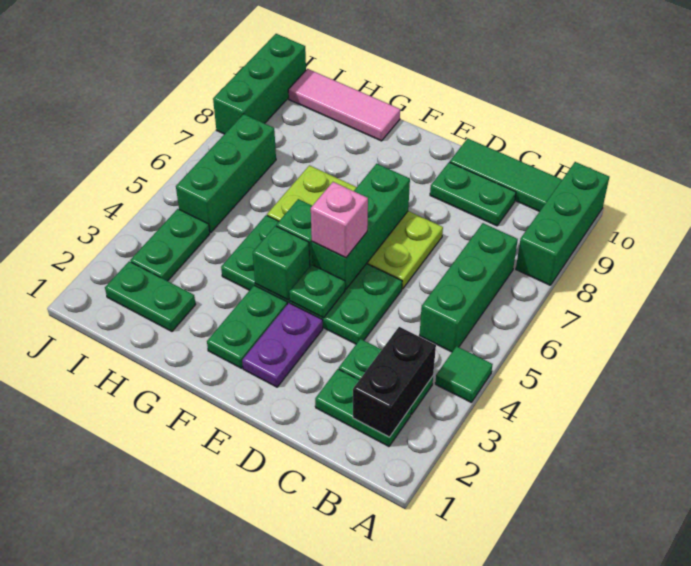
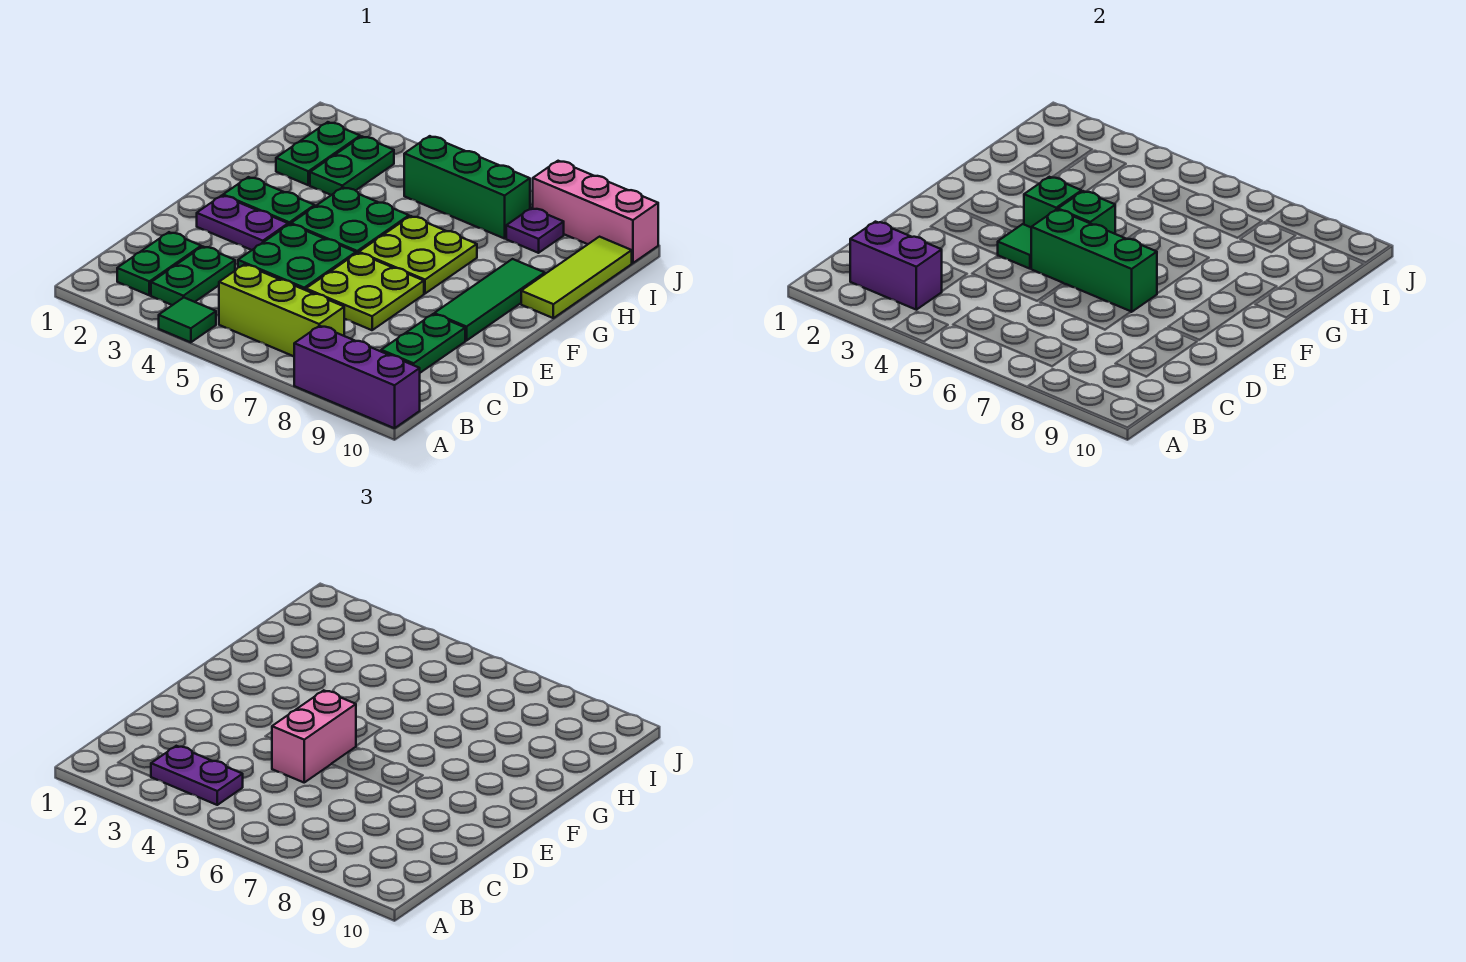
green brick A8:A10 level 1 -> purple brick A8:A10 level 1
black brick B2:B3 level 2 -> purple brick B2:B3 level 2
none -> purple plate B3:B4 level 3
green brick B5:B7 level 1 -> lime brick B5:B7 level 1
green tile B10:D10 level 1 -> green tile E9:G9 level 1
green plate E4 level 2 -> green tile E4 level 2
pink brick E5 level 3 -> pink brick D5:E5 level 3
pink tile G10:I10 level 1 -> lime tile G10:I10 level 1
green plate I3:I4 level 1 -> green plate H3:I3 level 1
none -> purple plate I8 level 1
green brick J8:J10 level 1 -> pink brick J8:J10 level 1

